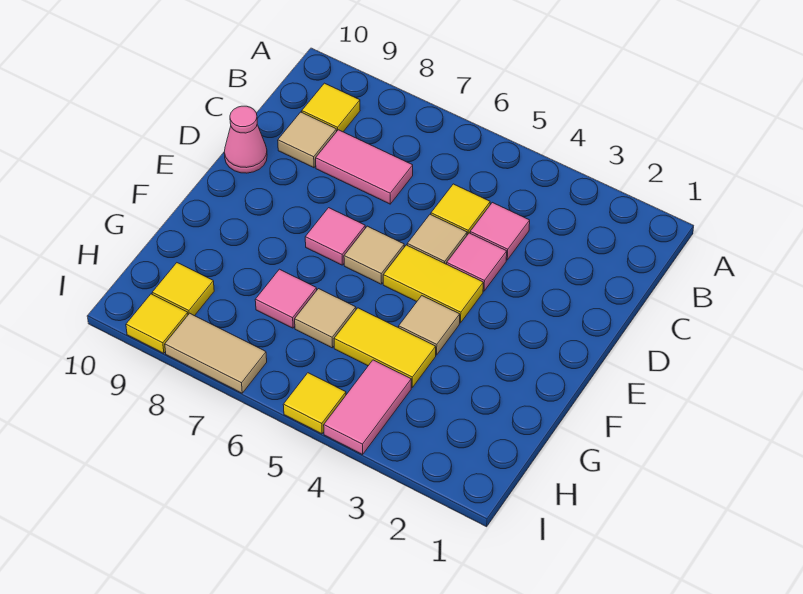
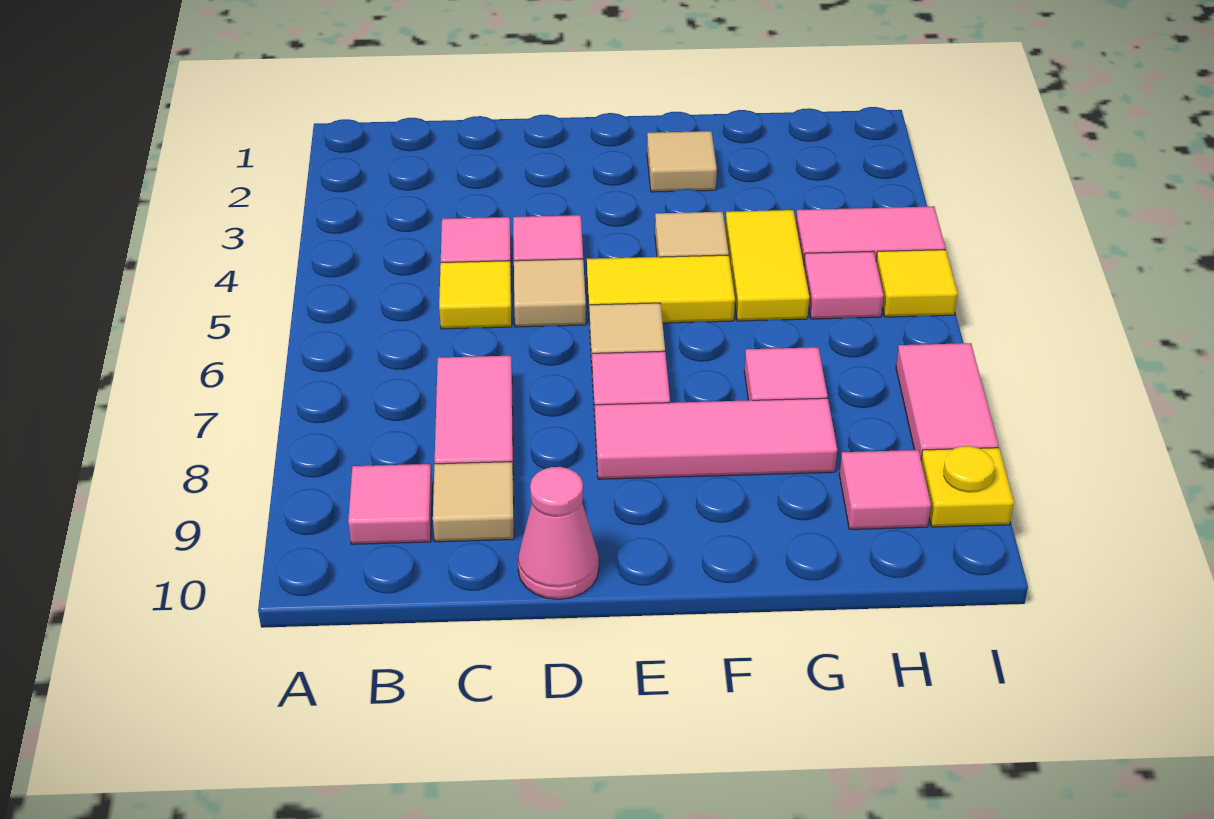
yellow tile B9 level 1 -> pink tile B9 level 1
yellow tile E4:E5 level 1 -> yellow tile E5:F5 level 1
none -> pink tile E8:G8 level 1
tan tile G6 level 1 -> tan tile F2 level 1
none -> pink tile H5 level 1
yellow tile H9 level 1 -> pink tile H9 level 1
tan tile I7:I8 level 1 -> pink tile I7:I8 level 1
yellow tile I9 level 1 -> yellow plate I9 level 1

